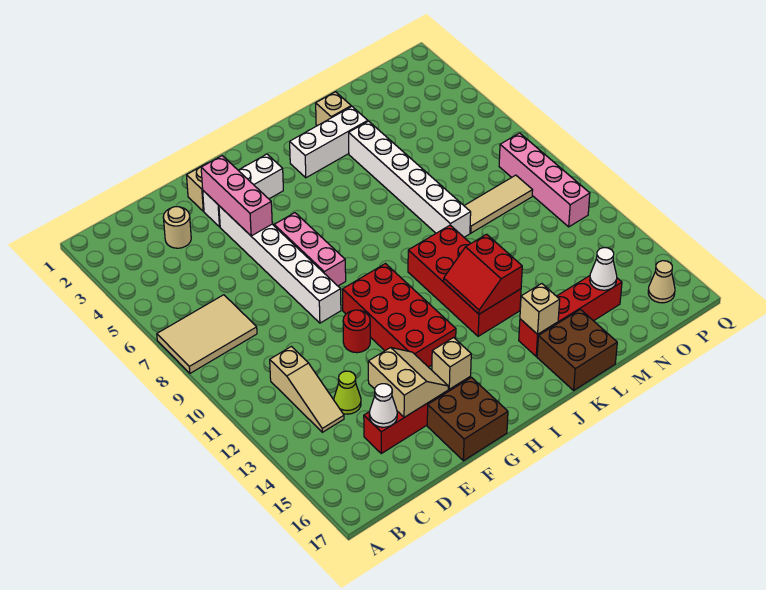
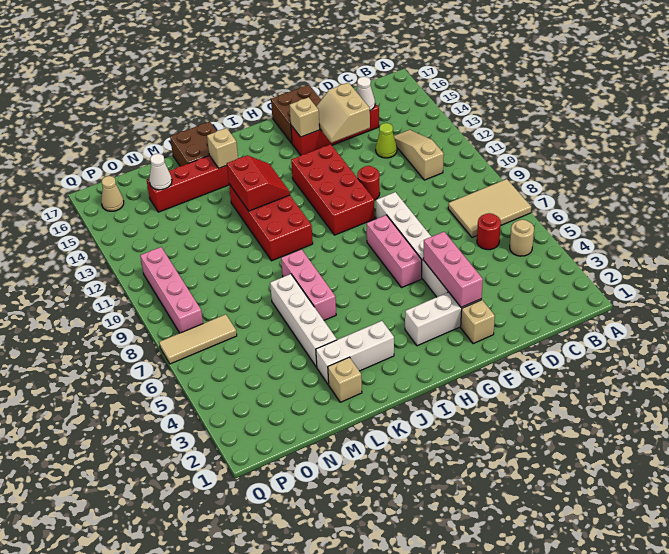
none -> red round brick C6 level 1
tan round brick D3 level 1 -> tan round brick B5 level 1
none -> pink brick K6:K8 level 1
white brick L4:L9 level 1 -> white brick L4:L7 level 1
tan tile M9:O9 level 1 -> tan tile O7:Q7 level 1

